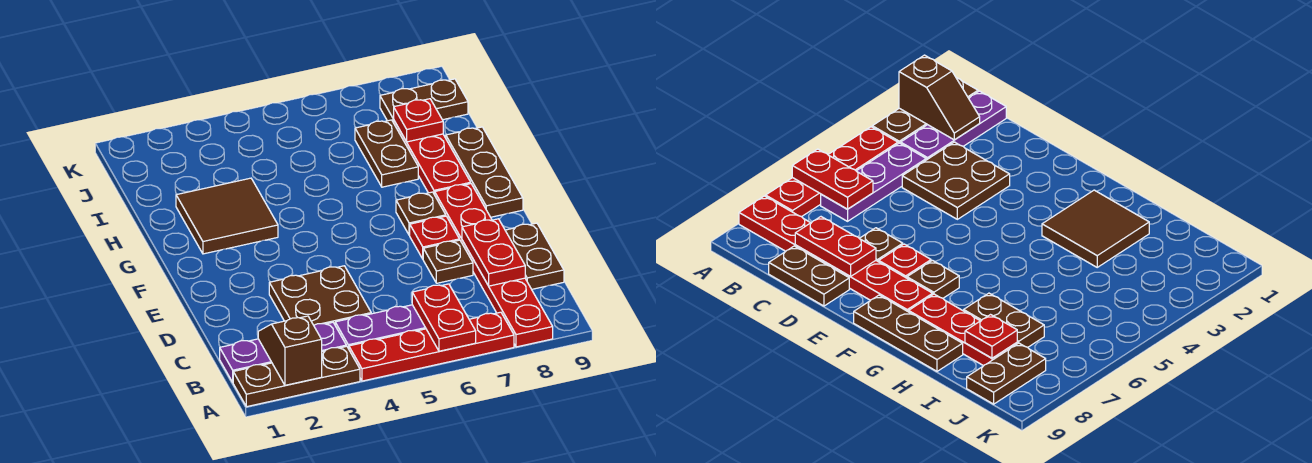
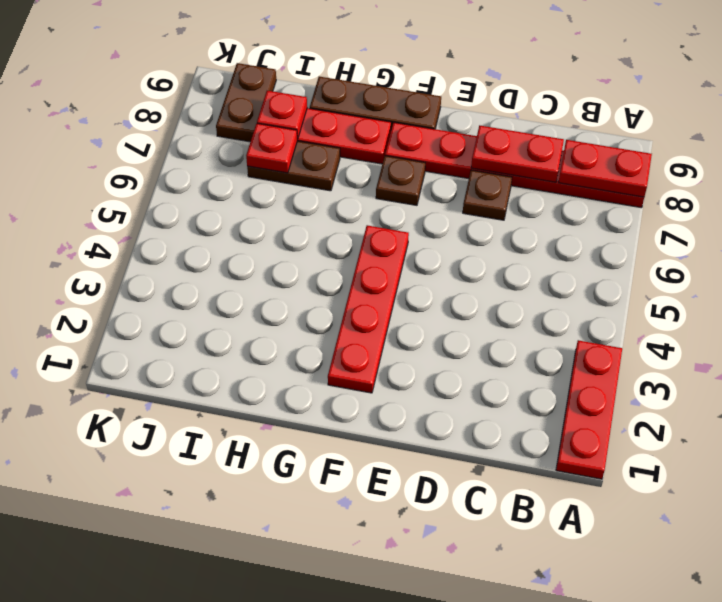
brown plate A1:A3 level 1 -> red plate A1:A3 level 1
brown slope A2:B2 level 2 top A -> none
red plate A4:A7 level 1 -> red plate F2:F5 level 1
red plate A6:B6 level 2 -> red plate A8:B8 level 2
purple plate B1:B3 level 1 -> none
purple plate B4:B6 level 1 -> none
brown plate C3:D4 level 1 -> none
brown plate C9:D9 level 1 -> none
red plate E7 level 1 -> red plate I7 level 2
brown tile G2:H3 level 1 -> none

